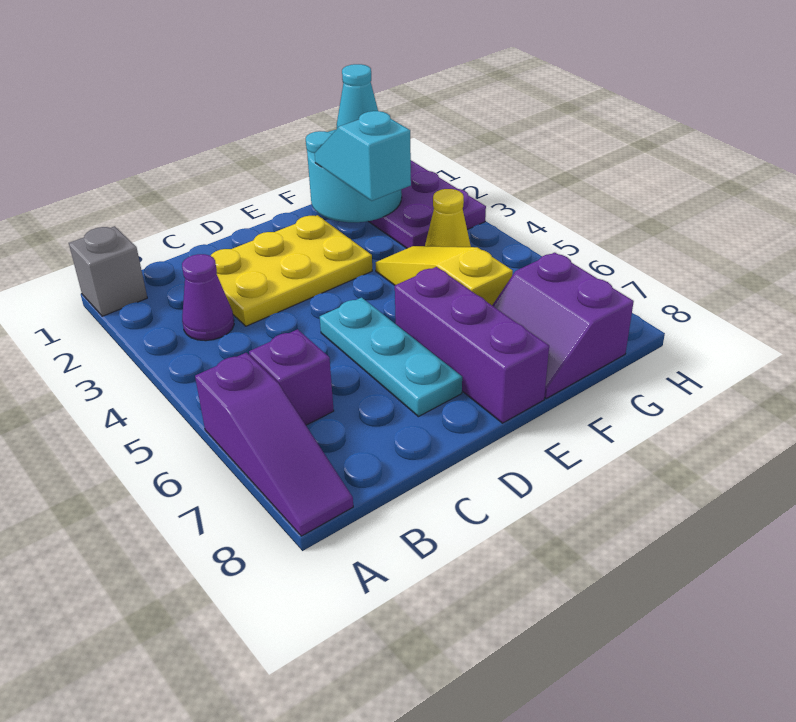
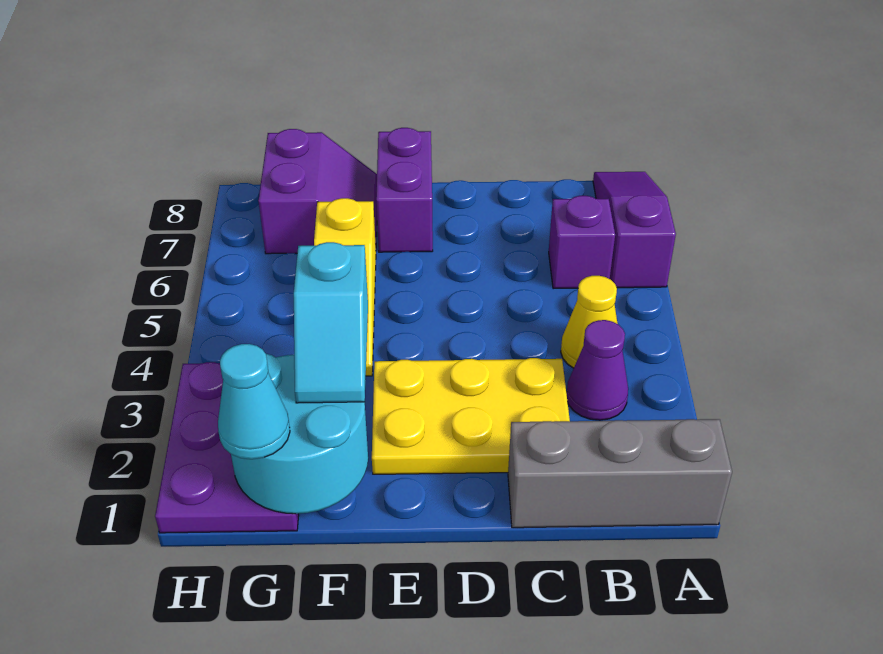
grey brick A1 level 1 -> grey brick A1:C1 level 1
cyan plate D5:D7 level 1 -> none
purple brick E6:E8 level 1 -> purple brick E7:E8 level 1
yellow cone G4 level 1 -> yellow cone B4 level 1

